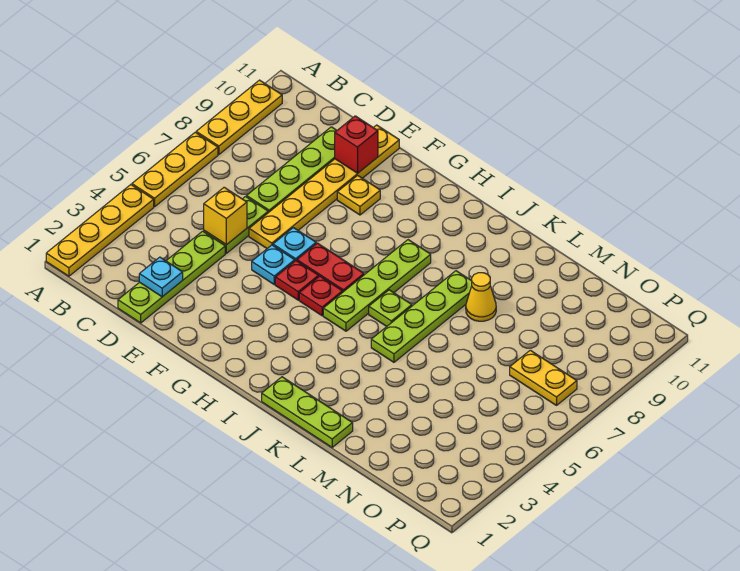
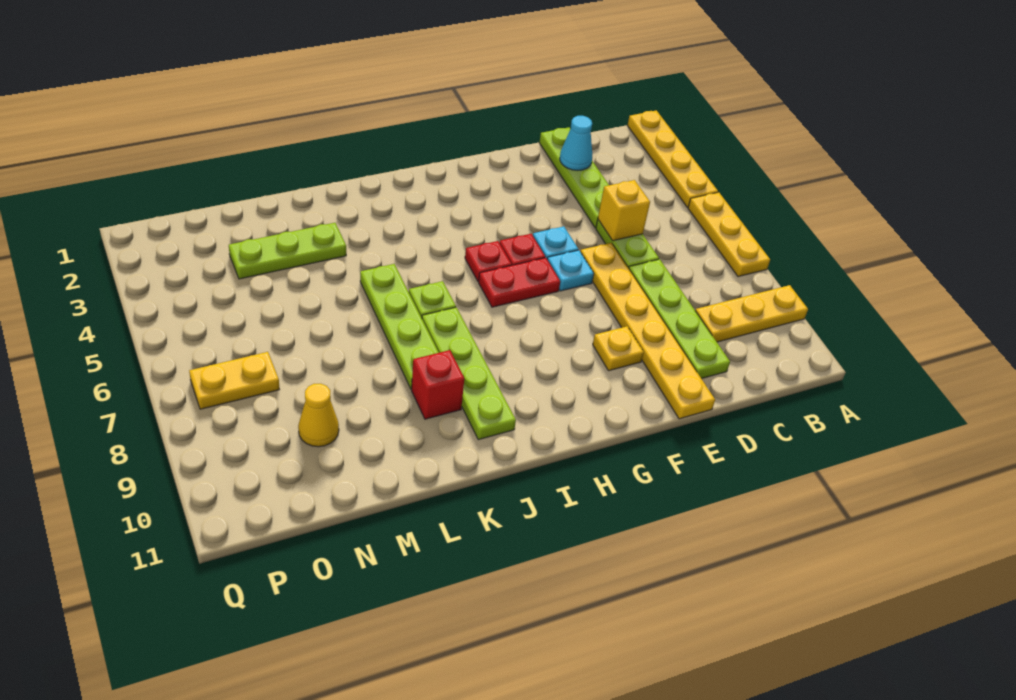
yellow plate A8:A10 level 1 -> yellow plate A9:C9 level 1
cyan plate D2 level 2 -> cyan cone D2 level 2
red brick E10 level 2 -> red brick K9 level 1
lime plate I5:I8 level 1 -> lime plate J7:J10 level 1
lime plate J1:L1 level 1 -> lime plate L3:N3 level 1
yellow cone L8 level 1 -> yellow cone N9 level 1

